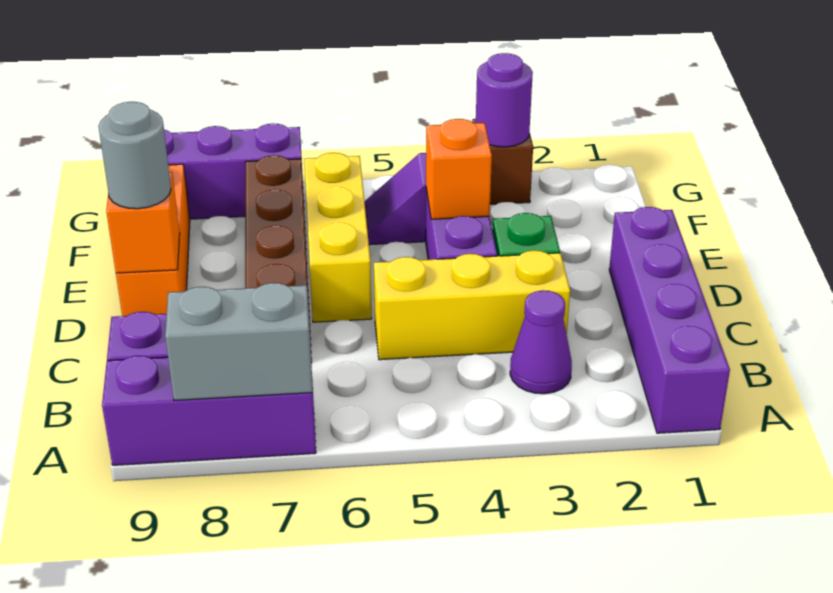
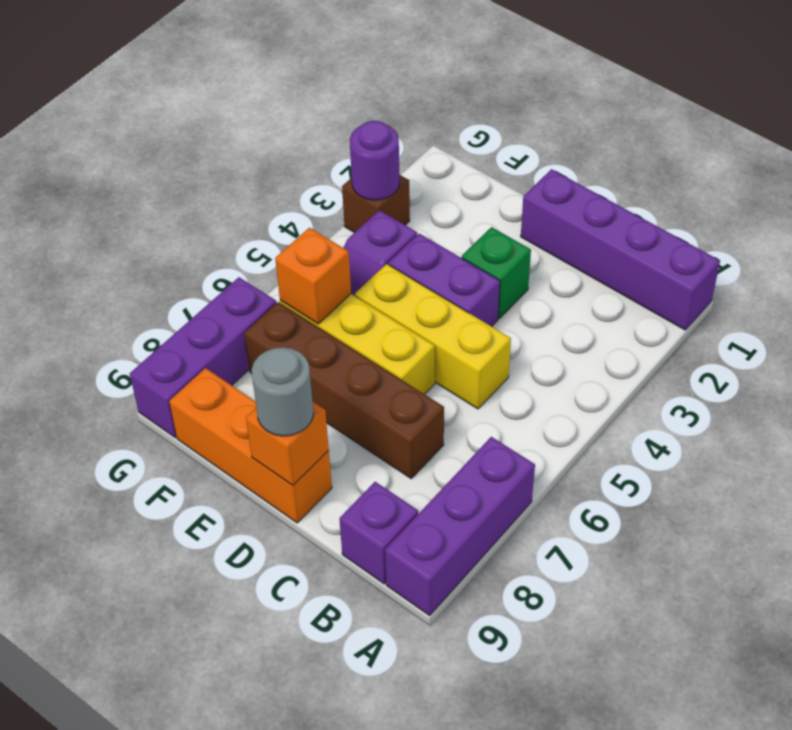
grey brick A7:A8 level 2 -> none
purple cone B3 level 1 -> none
yellow brick C3:C5 level 1 -> yellow brick C5:E5 level 1
orange brick E4 level 2 -> orange brick F6 level 2

